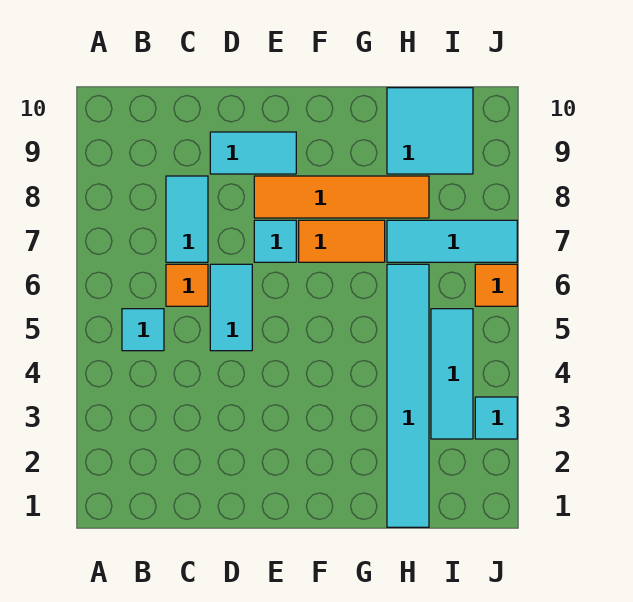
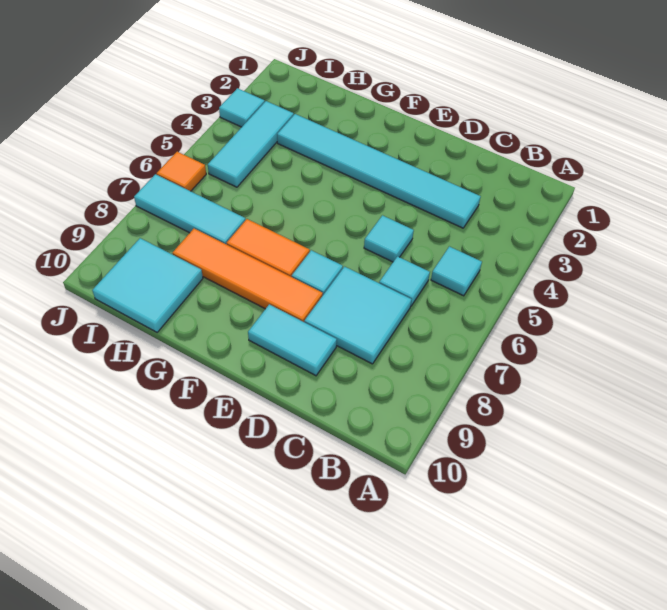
orange tile C6 level 1 -> cyan tile C6 level 1
cyan tile C7:C8 level 1 -> cyan tile C7:D8 level 1
cyan tile D5:D6 level 1 -> cyan tile D5 level 1
cyan tile H1:H6 level 1 -> cyan tile C3:H3 level 1

